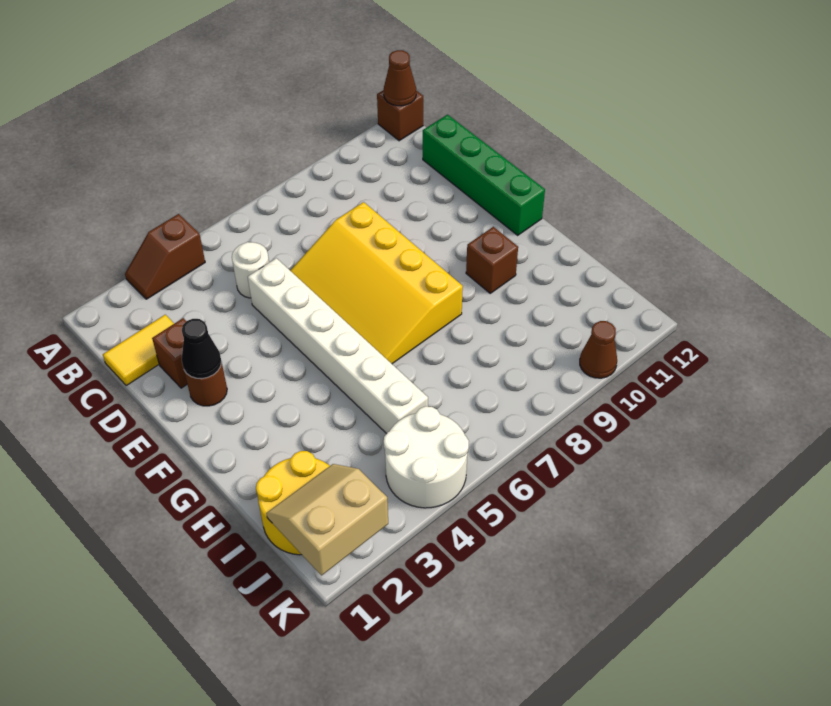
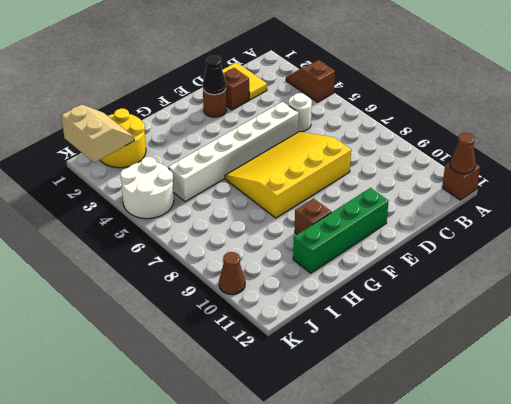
green brick C12:F12 level 1 -> green brick E11:H11 level 1

